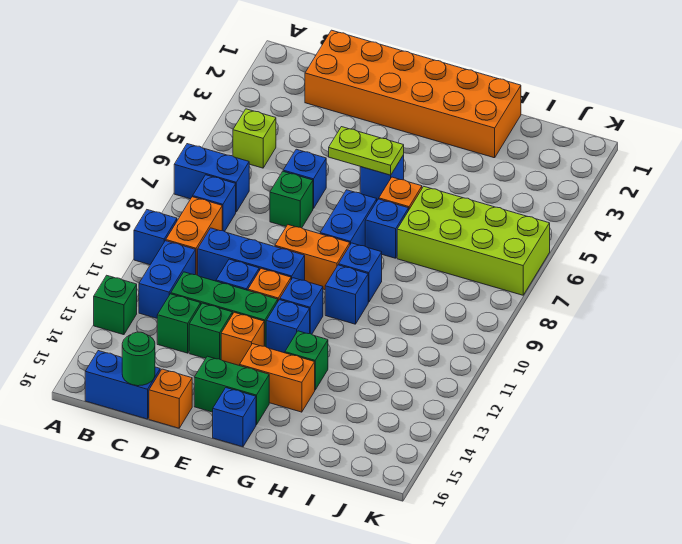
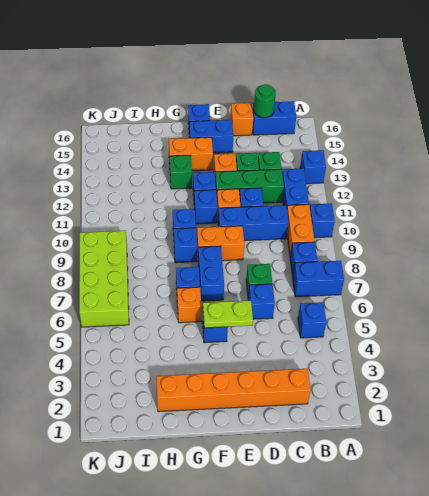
green brick A13 level 1 -> blue brick A13 level 1
lime brick B5 level 1 -> blue brick B5 level 1
orange brick C1:H2 level 1 -> orange brick C2:H2 level 1
green brick E15:F15 level 1 -> blue brick E15:F15 level 1
lime brick H6:K7 level 1 -> lime brick J6:K9 level 1

